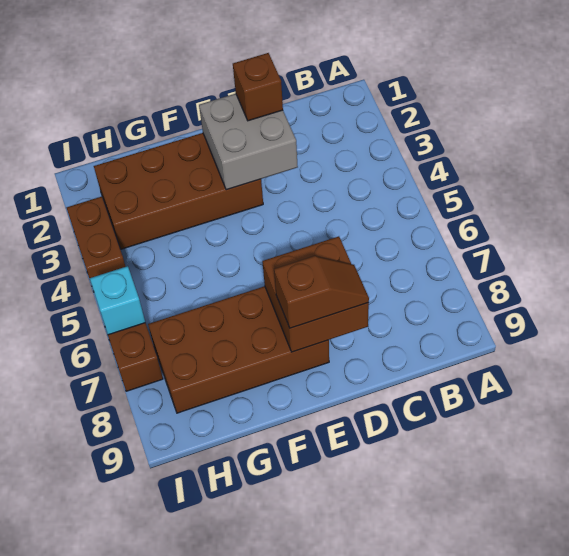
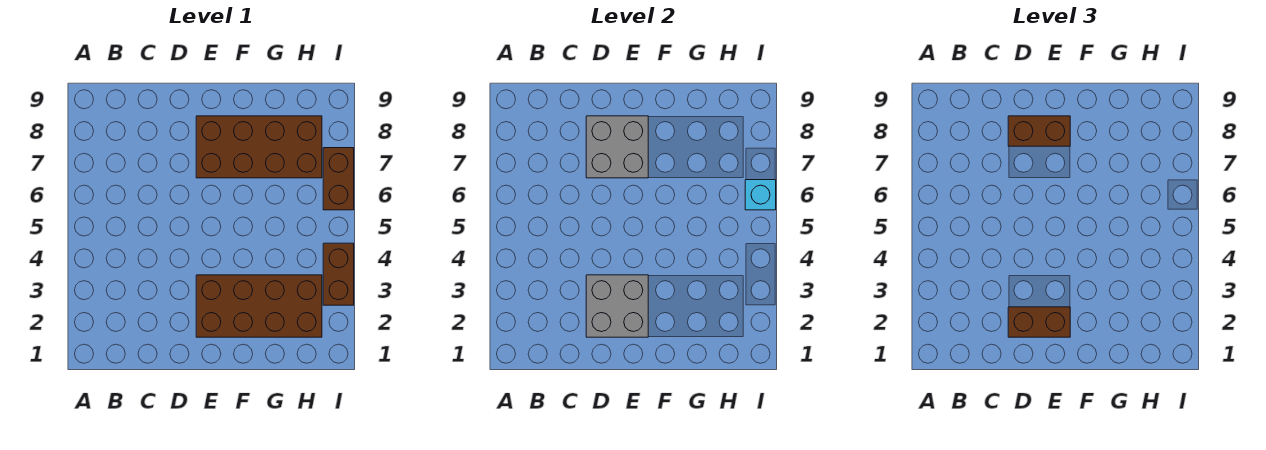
brown brick D2 level 3 -> brown brick D2:E2 level 3
brown brick D7:E8 level 2 -> grey brick D7:E8 level 2
brown slope D8:E8 level 3 top E -> brown brick D8:E8 level 3

